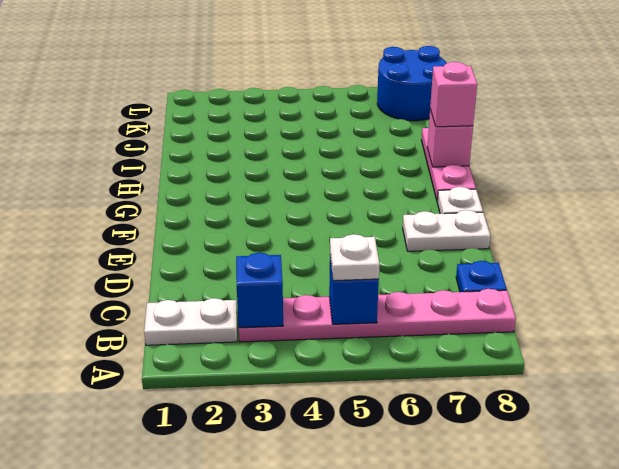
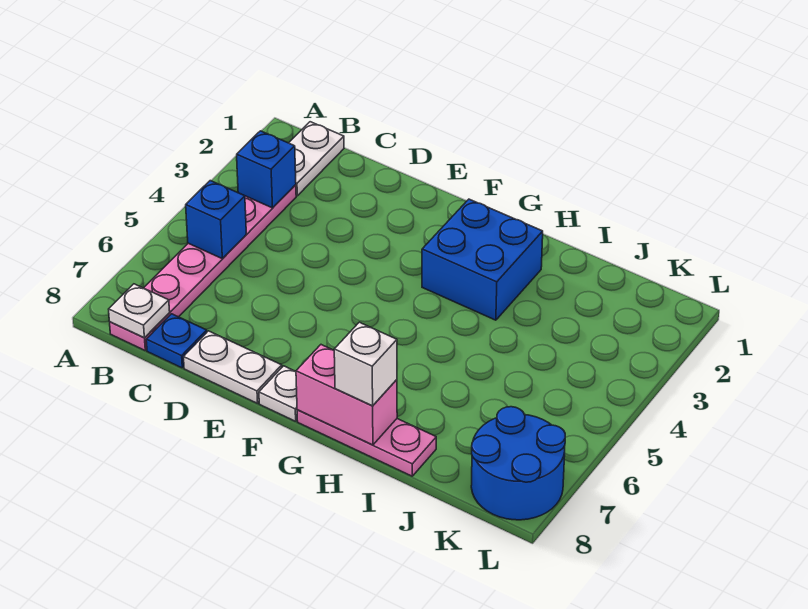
white plate B5 level 3 -> white plate B8 level 2
white plate E7:E8 level 1 -> white plate D8:E8 level 1
none -> blue brick G2:H3 level 1
pink brick H8 level 2 -> pink brick G8:H8 level 2
pink brick H8 level 3 -> white brick H8 level 3

